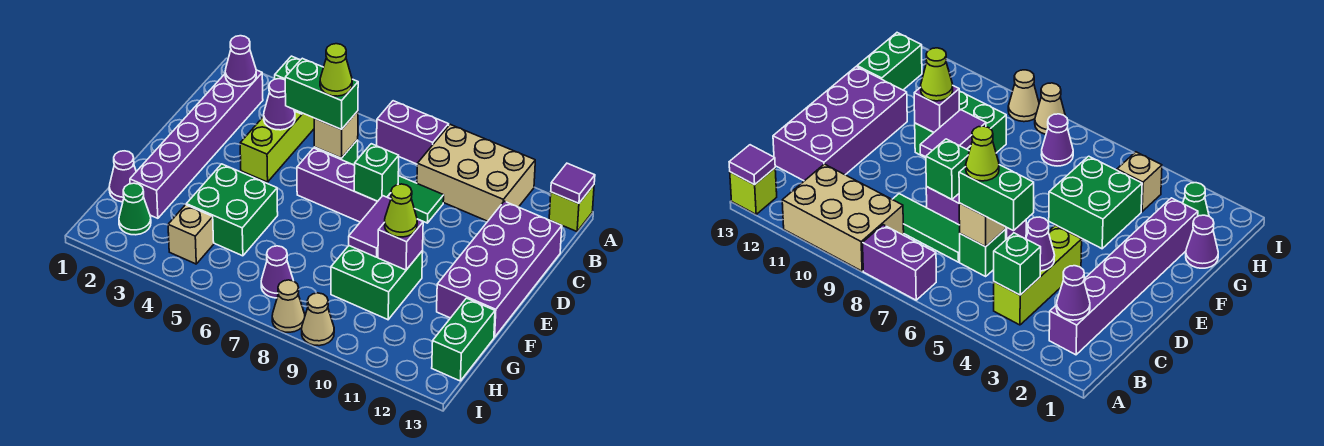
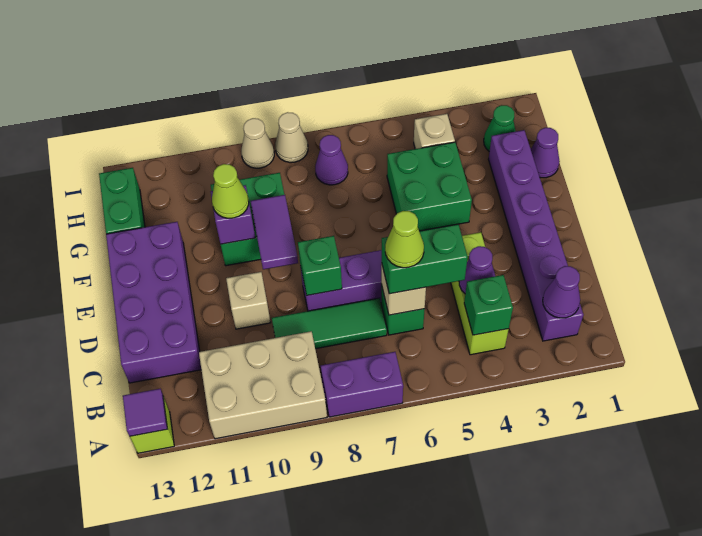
none -> tan brick D10 level 1

